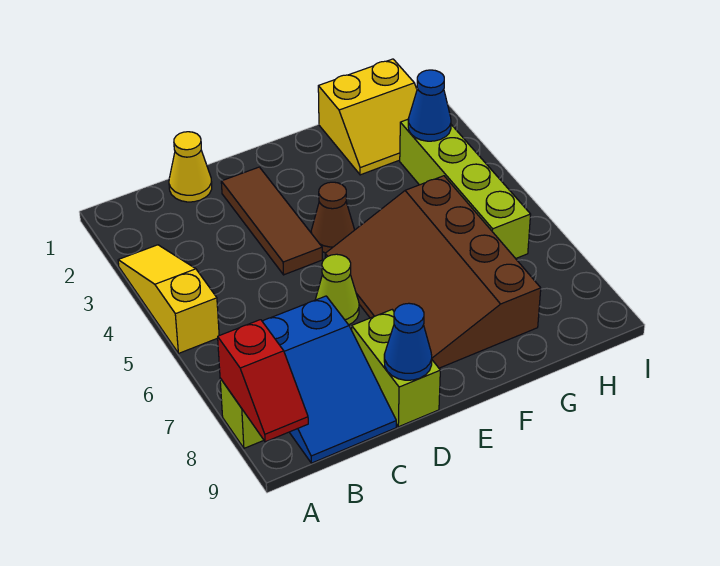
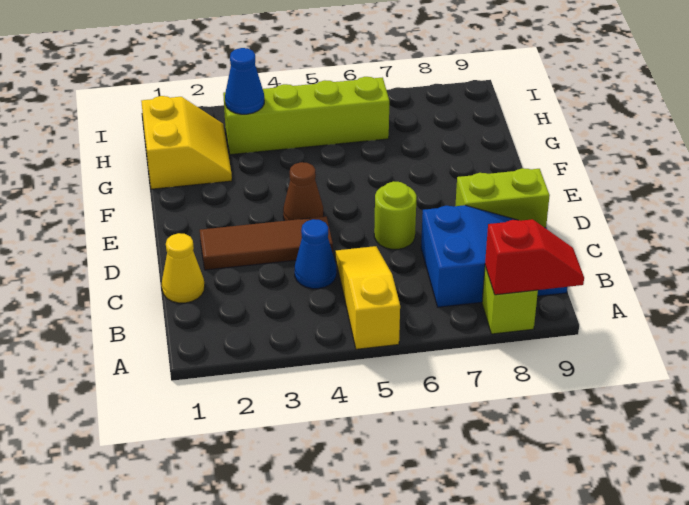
yellow slope A3:A5 level 1 top 5 -> yellow slope A5:C5 level 1 top A
lime cone D6 level 1 -> lime round brick D6 level 1
blue cone D9 level 2 -> blue cone C4 level 1
brown slope E5:G8 level 1 top G -> none

